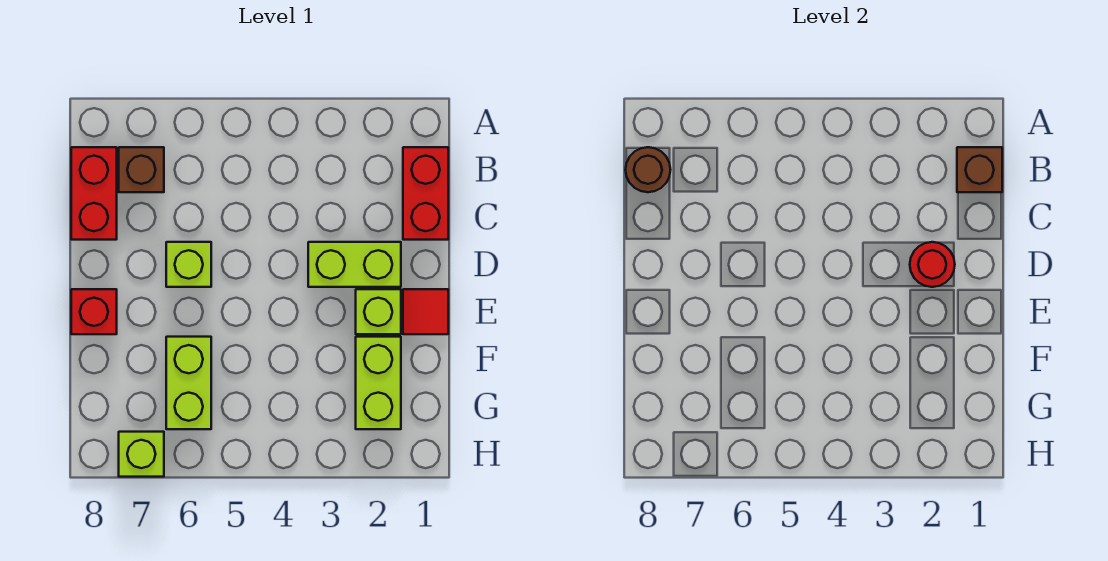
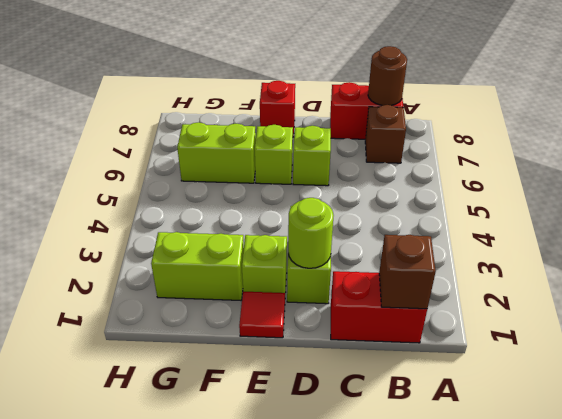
red round brick D2 level 2 -> lime round brick D2 level 2
lime brick H7 level 1 -> lime brick E6 level 1

